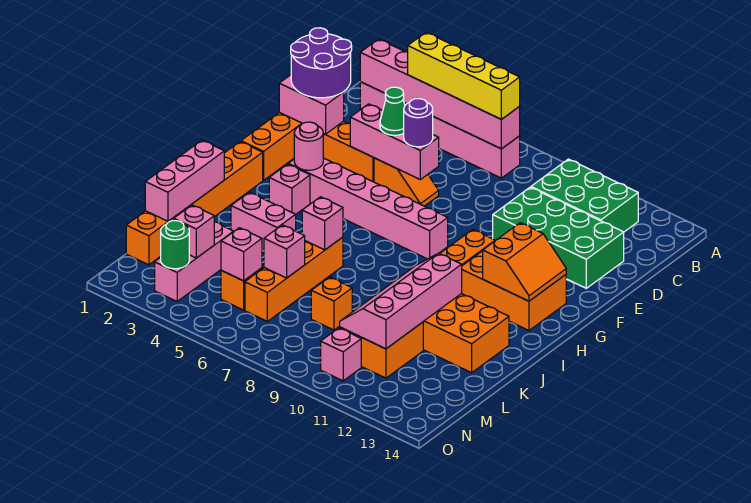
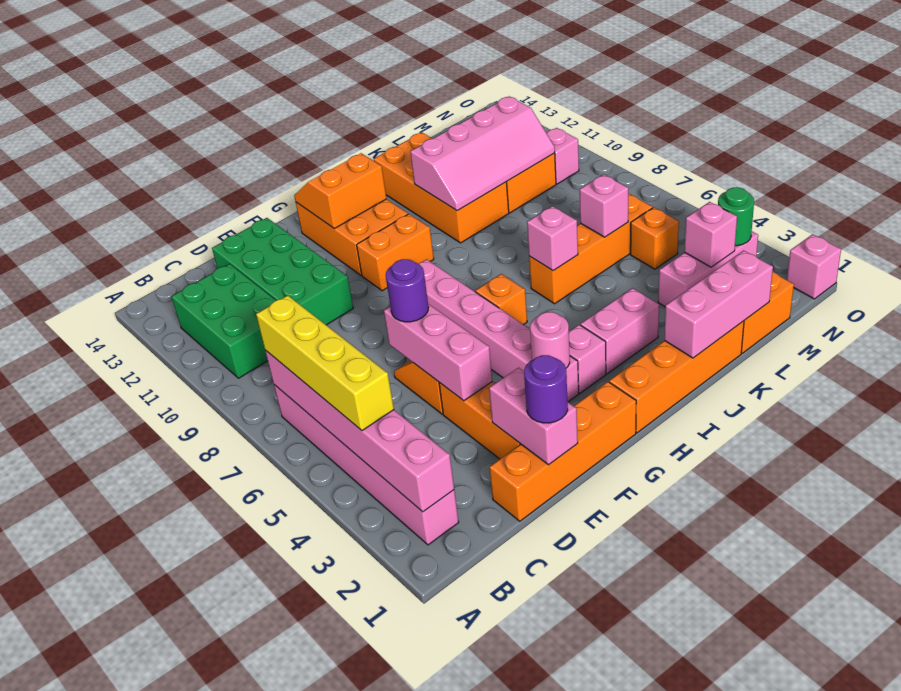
purple round brick D1:E2 level 3 -> purple round brick E1 level 3
green cone E5 level 3 -> none
pink brick J3:J4 level 1 -> pink brick I3:J3 level 1
orange brick L8 level 1 -> orange brick H6 level 1
pink brick M5 level 2 -> pink brick O1 level 1

